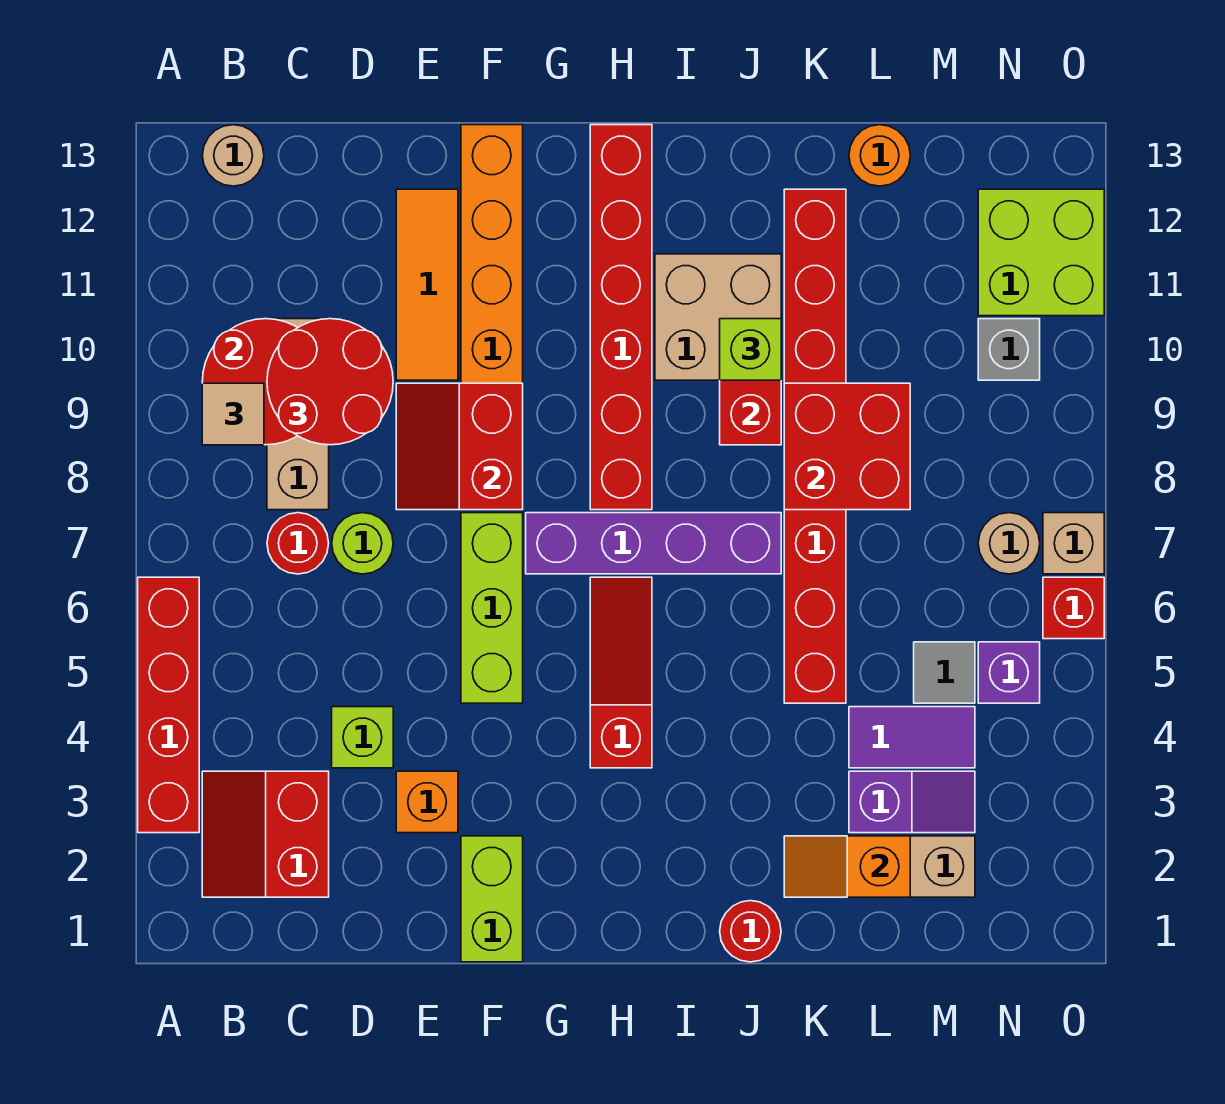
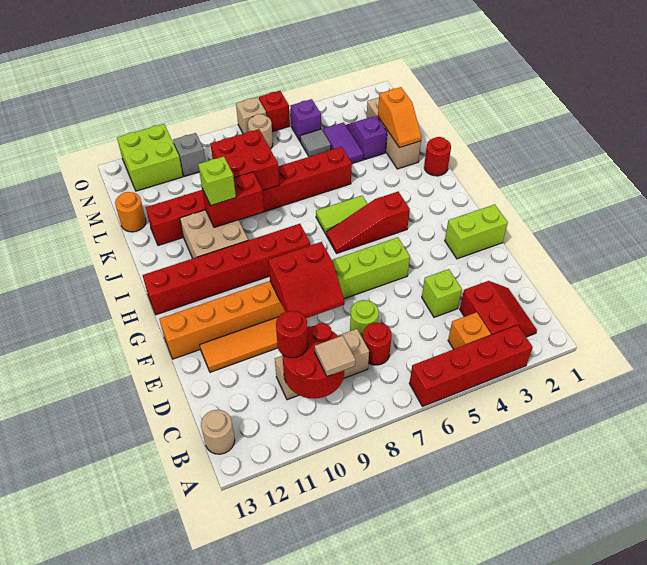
red slope B2:C3 level 1 top C -> red slope B2:C3 level 1 top 3
red round brick C9:D10 level 3 -> red round brick C10 level 3
orange brick E3 level 1 -> orange brick B4 level 1
purple brick G7:J7 level 1 -> none
none -> lime tile I5:I6 level 1

